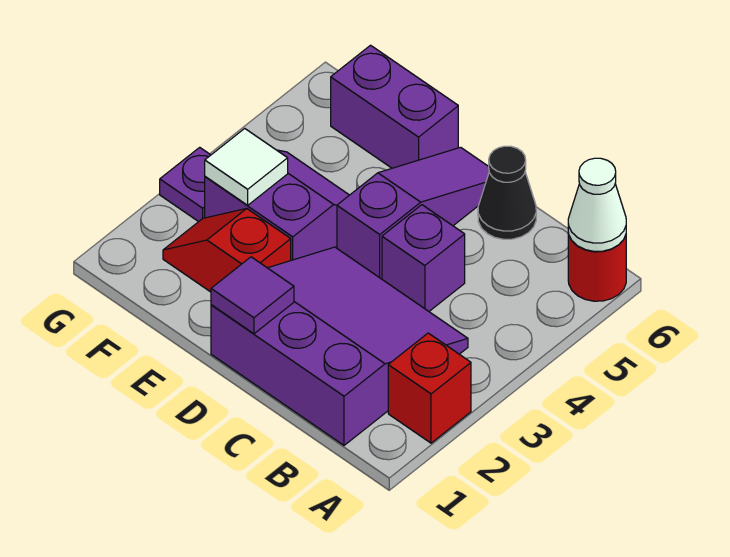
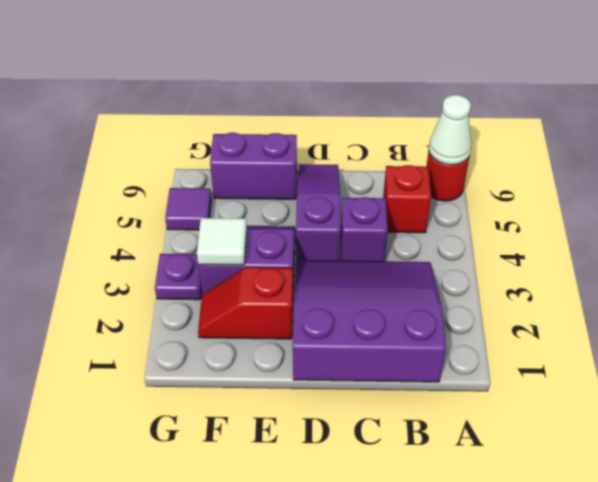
red brick A2 level 1 -> red brick B5 level 1
black cone C6 level 1 -> none
purple tile D1 level 2 -> purple tile G5 level 1

